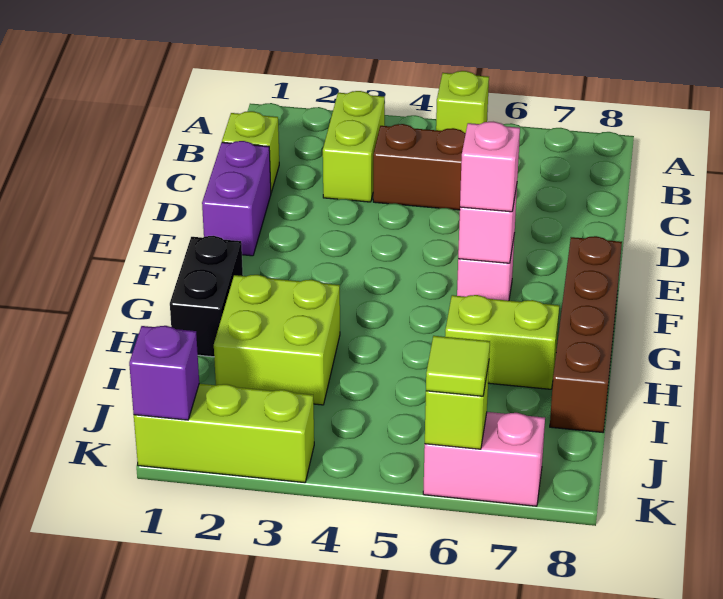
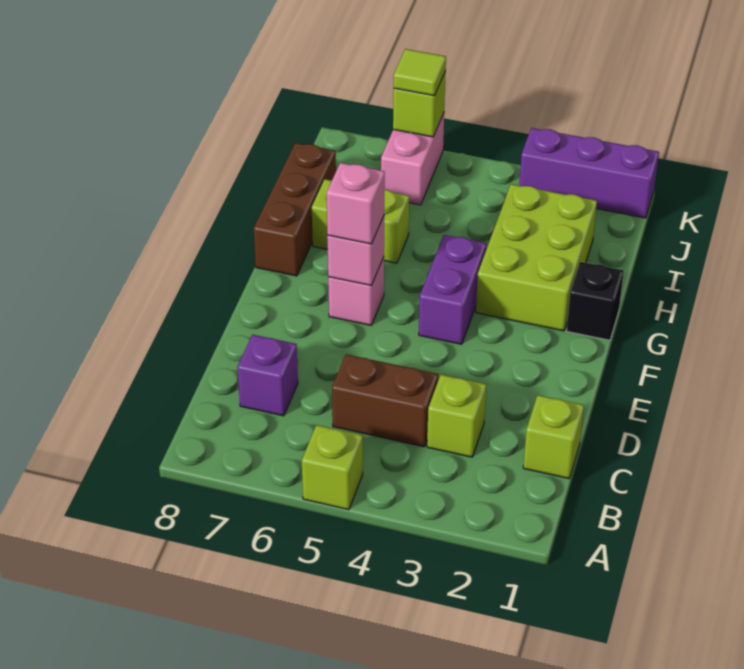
lime brick B3:C3 level 1 -> lime brick C3 level 1
purple brick D1:E1 level 1 -> purple brick F4:G4 level 1
brown brick F8:I8 level 1 -> brown brick G8:I8 level 1
black brick G1:H1 level 1 -> black brick G1 level 1
lime brick H2:I3 level 1 -> lime brick G2:I3 level 1
lime brick K1:K3 level 1 -> purple brick K1:K3 level 1
purple brick K1 level 2 -> purple brick C7 level 1
pink brick K6:K7 level 1 -> pink brick J6:K6 level 1

